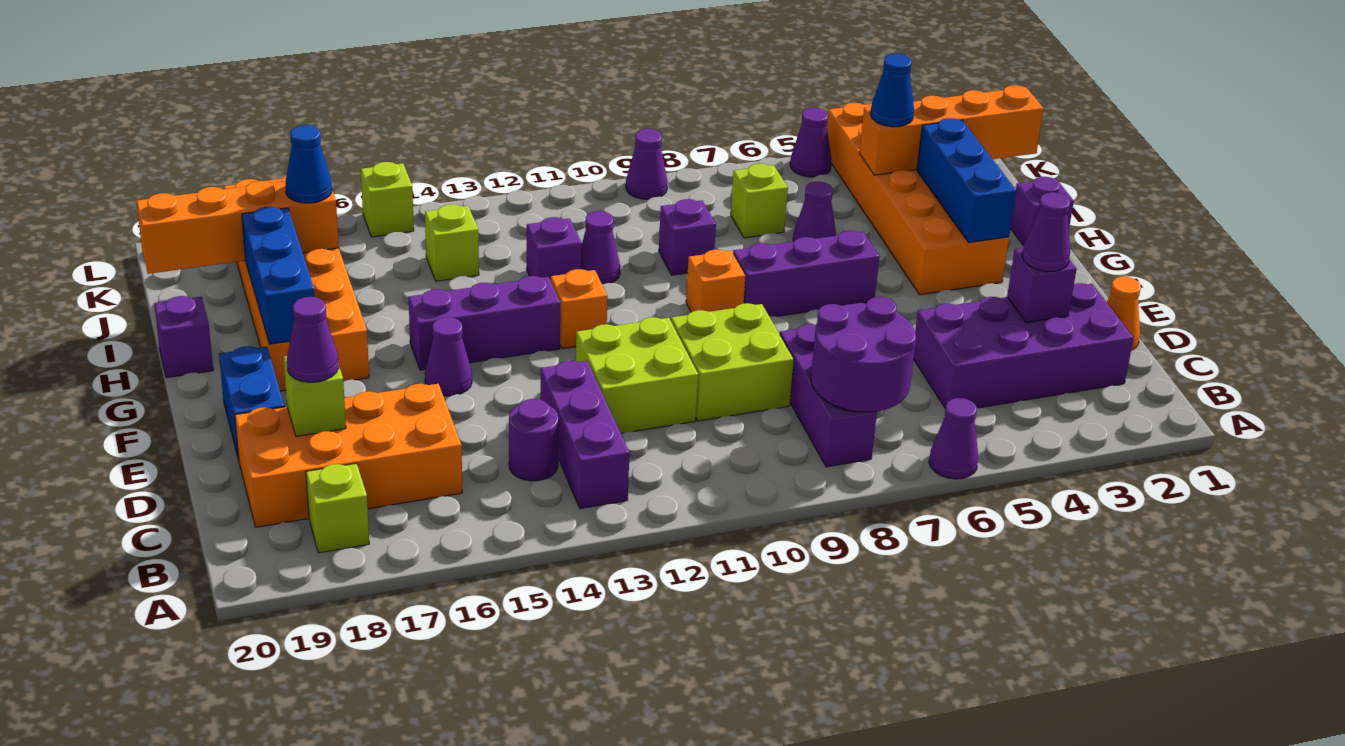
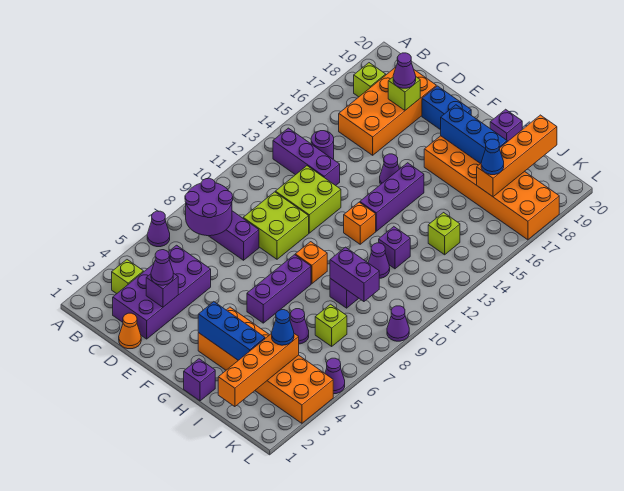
none -> purple brick I9:J9 level 2
lime brick L15 level 1 -> lime brick B3 level 1

